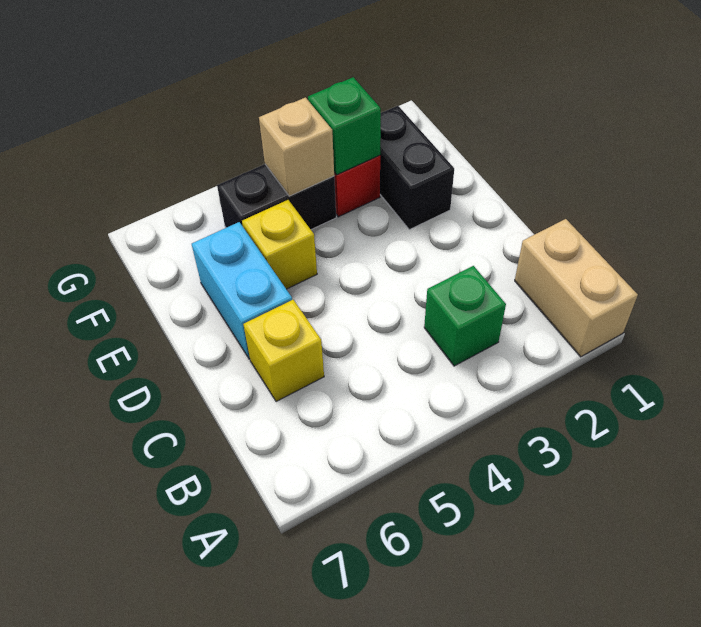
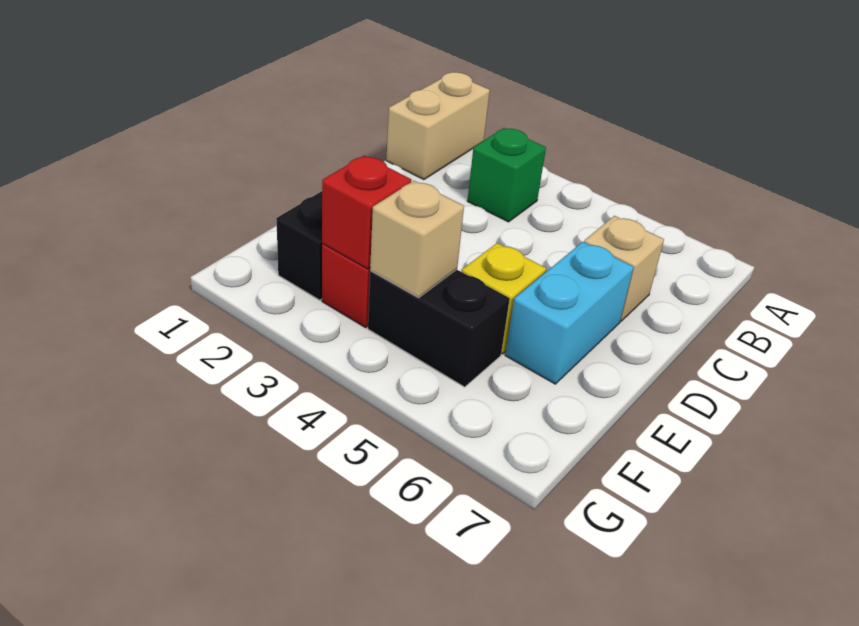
yellow brick C6 level 1 -> tan brick C6 level 1
green brick F3 level 2 -> red brick F3 level 2

